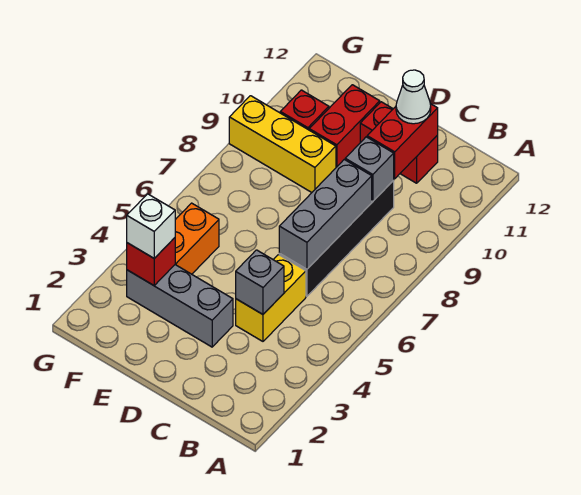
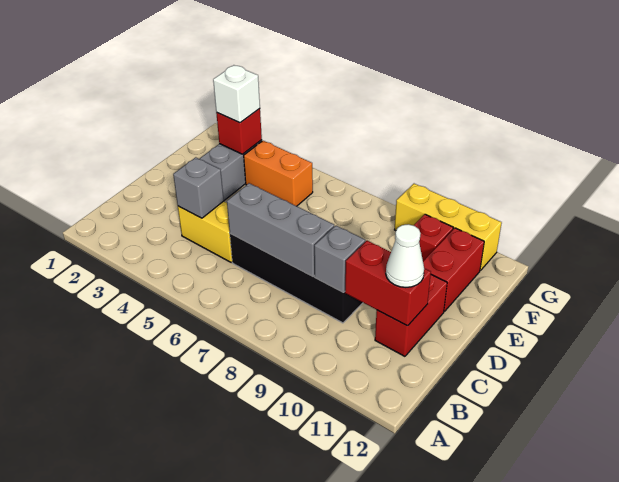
yellow brick E9:G9 level 1 -> yellow brick G9:G11 level 1
red brick E10:E11 level 1 -> red brick E11:F11 level 1

